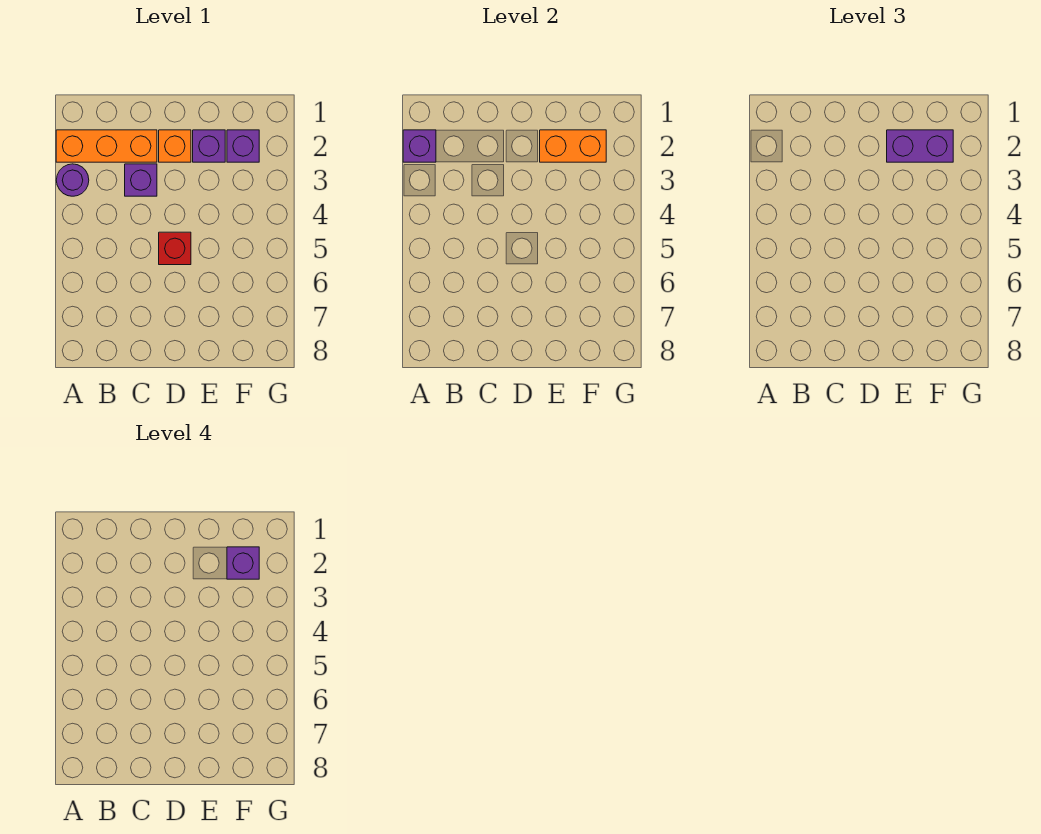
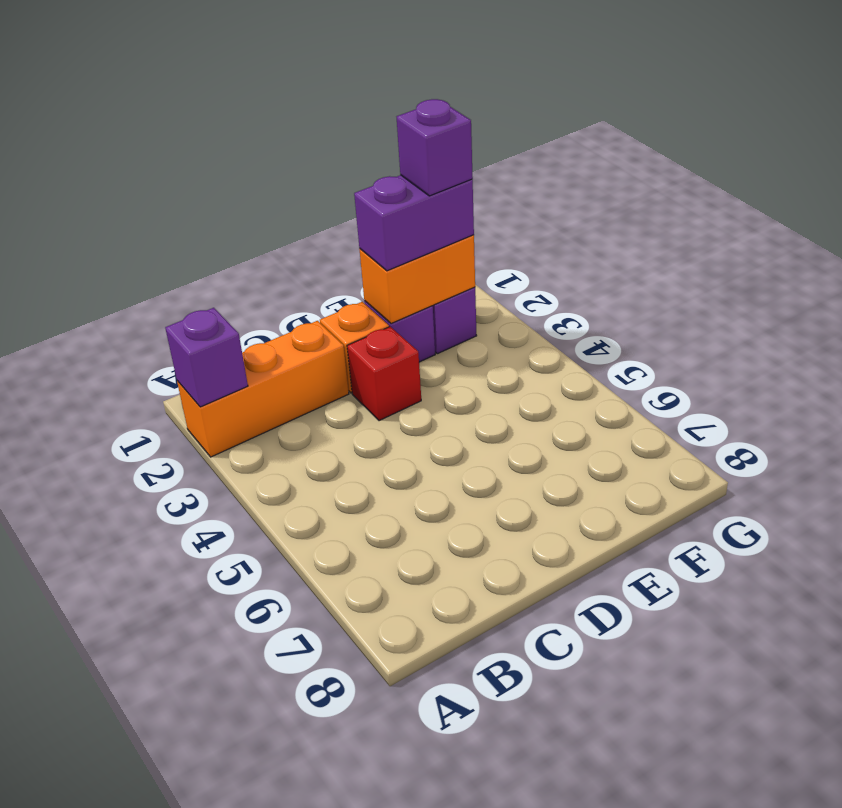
purple round brick A3 level 1 -> none
purple brick C3 level 1 -> none
red brick D5 level 1 -> red brick D3 level 1

